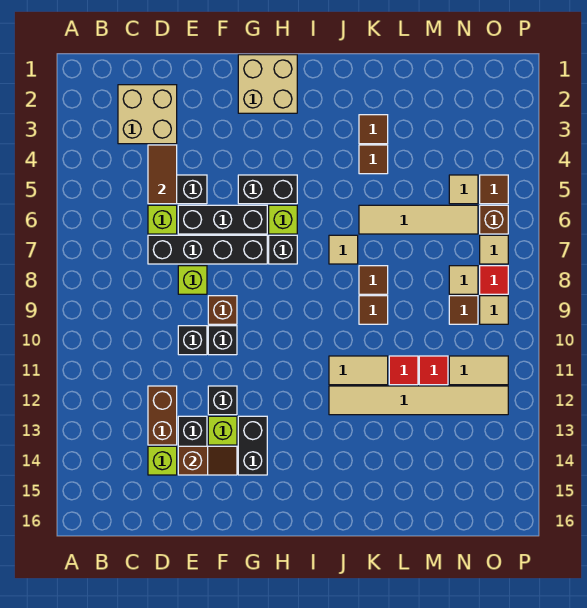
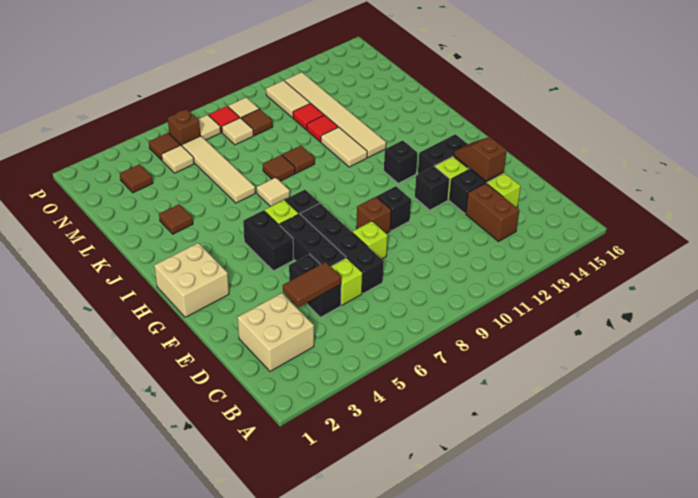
brown brick D12:D13 level 1 -> brown brick C13:D13 level 1
black brick E10 level 1 -> black brick H12 level 1
brown tile K4 level 1 -> brown tile N3 level 1

